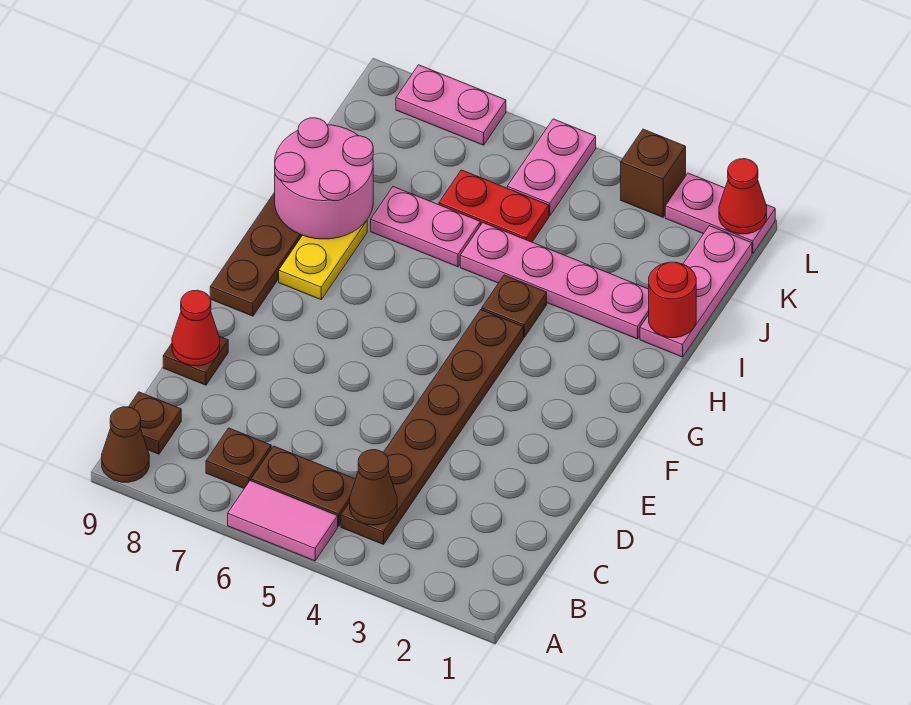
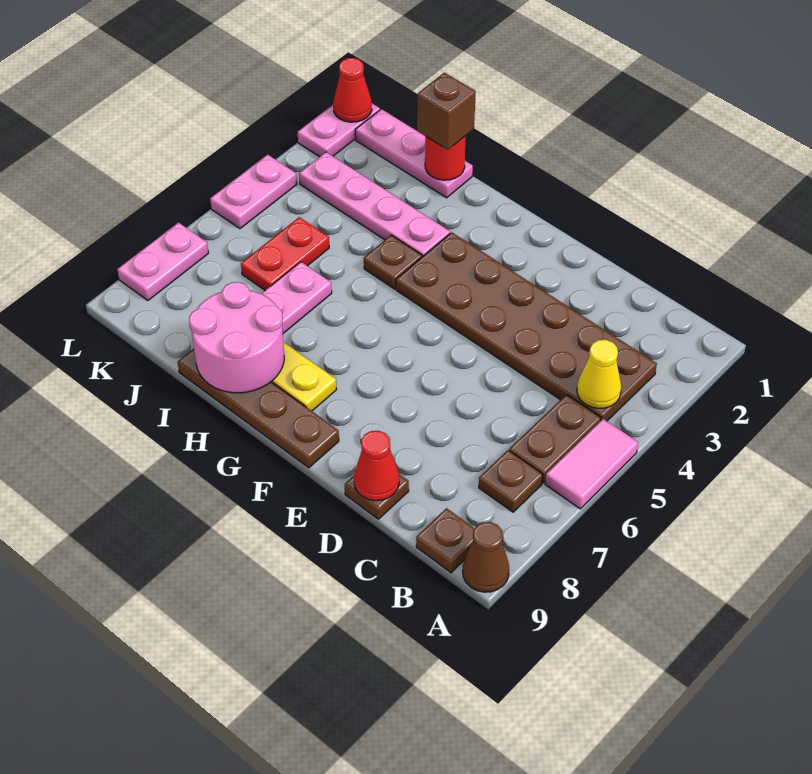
brown plate B4:G4 level 1 -> brown plate B3:G4 level 1
brown cone B4 level 2 -> yellow cone B4 level 2
pink plate I2:I5 level 1 -> pink plate H3:K3 level 1
pink plate K5:L5 level 1 -> pink plate L4:L5 level 1
brown brick L3 level 1 -> brown brick I1 level 3

